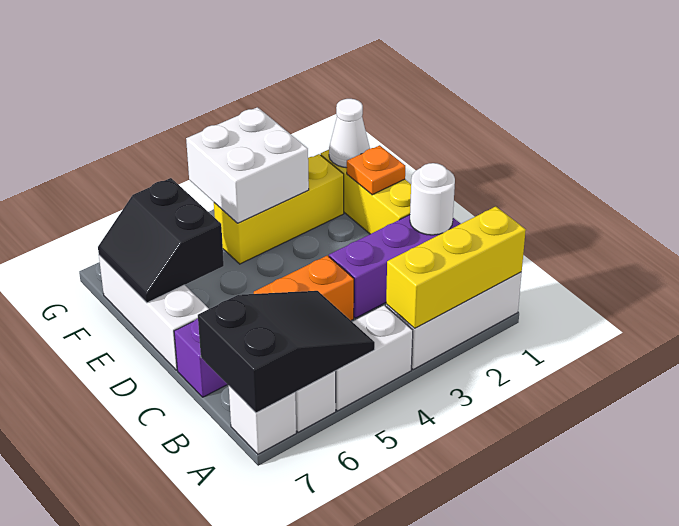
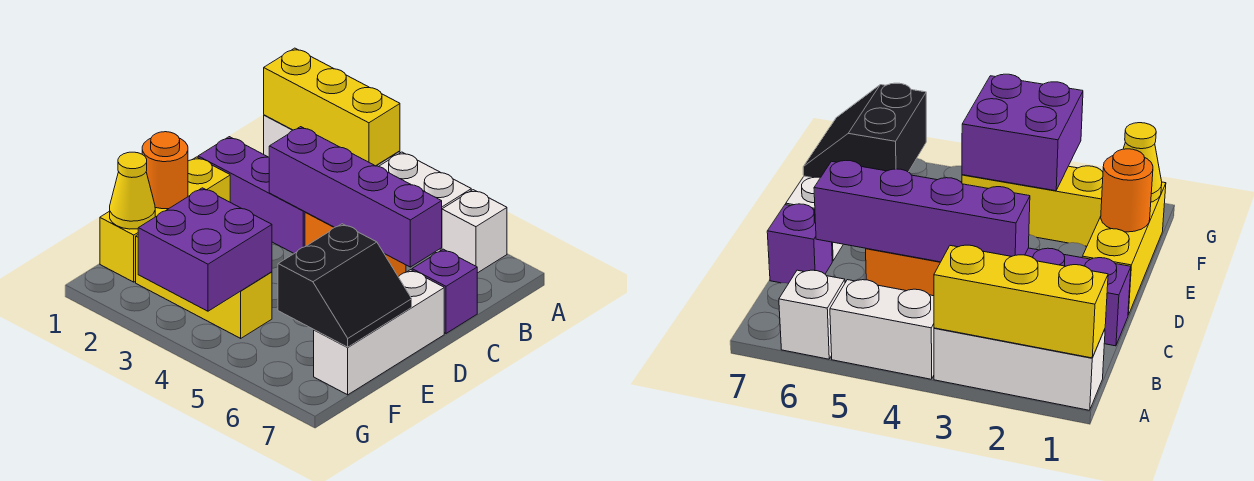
black slope A5:B7 level 2 top 7 -> none
white brick A7 level 1 -> none
white round brick C1 level 2 -> none
none -> purple brick C3:C6 level 2
orange plate E1 level 2 -> orange round brick E1 level 2
white cone F1 level 2 -> yellow cone F1 level 2
white brick F3:G4 level 2 -> purple brick F3:G4 level 2

